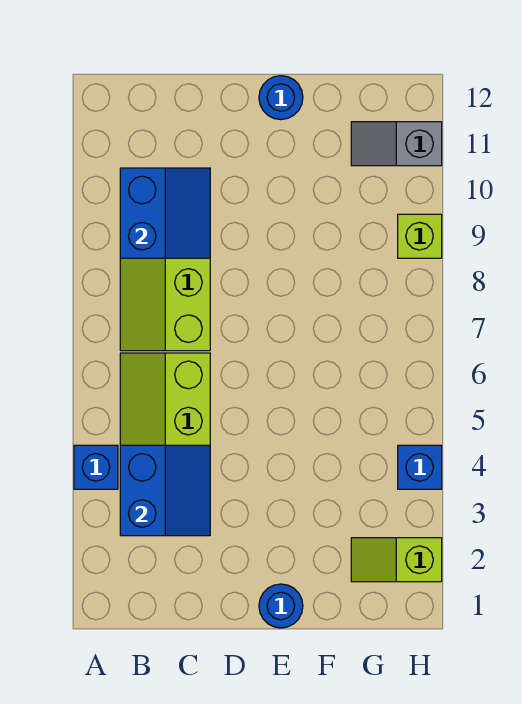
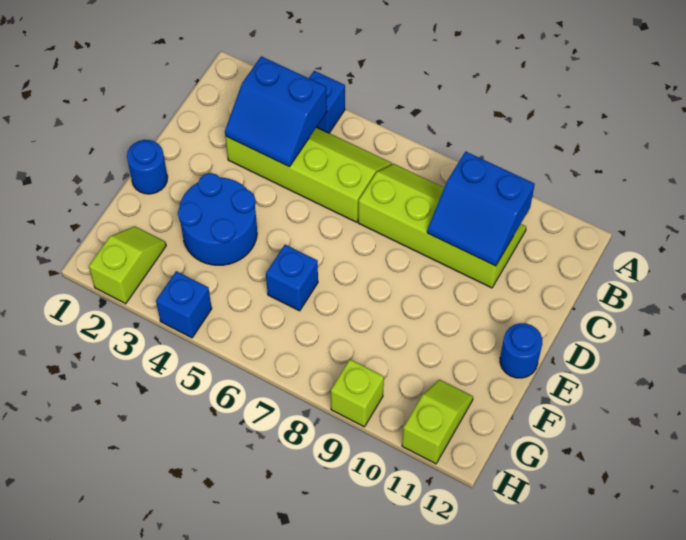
none -> blue round brick E3:F4 level 1
none -> blue brick F6 level 1
grey slope G11:H11 level 1 top H -> lime slope G11:H11 level 1 top H

